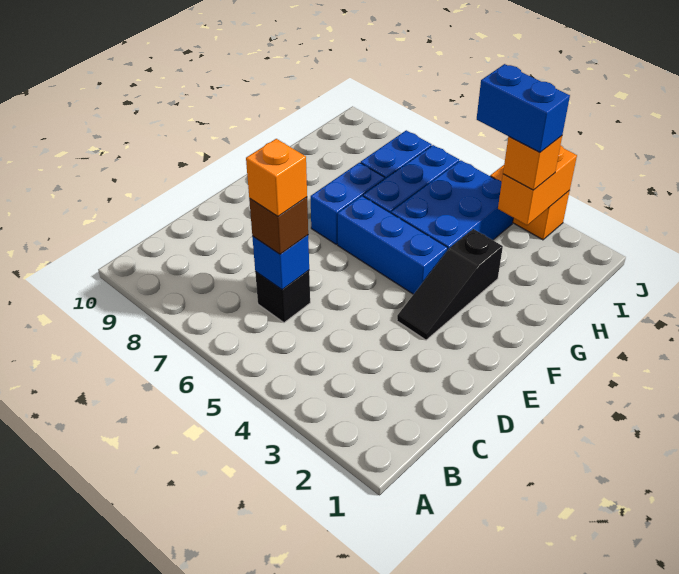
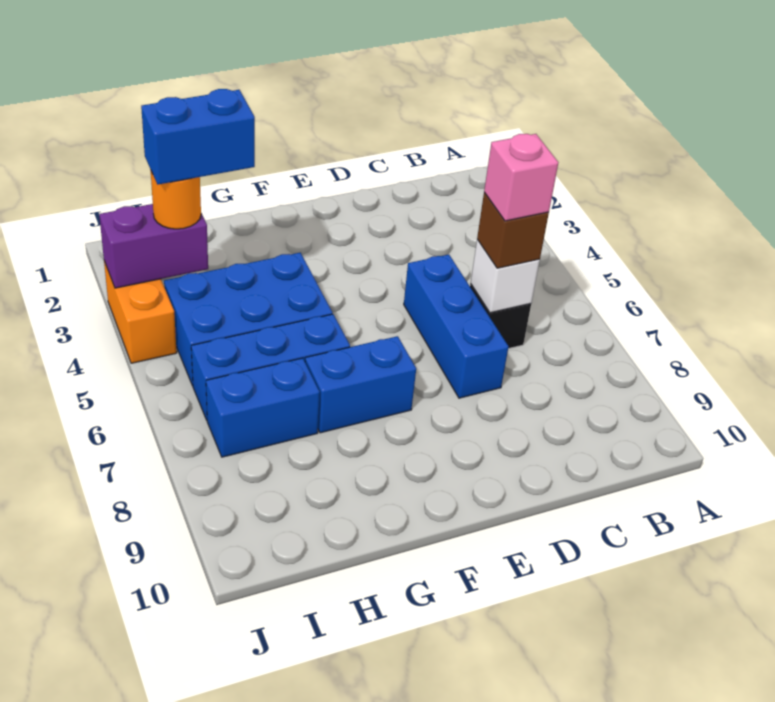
blue brick C6 level 2 -> white brick C6 level 2
orange brick C6 level 4 -> pink brick C6 level 4
black slope E3:G3 level 1 top G -> none
blue brick F4:F6 level 1 -> blue brick D5:D7 level 1
orange brick I3:J3 level 2 -> purple brick I3:J3 level 2
orange brick I3 level 3 -> orange round brick I3 level 3
blue brick I3:I4 level 4 -> blue brick H3:I3 level 4

